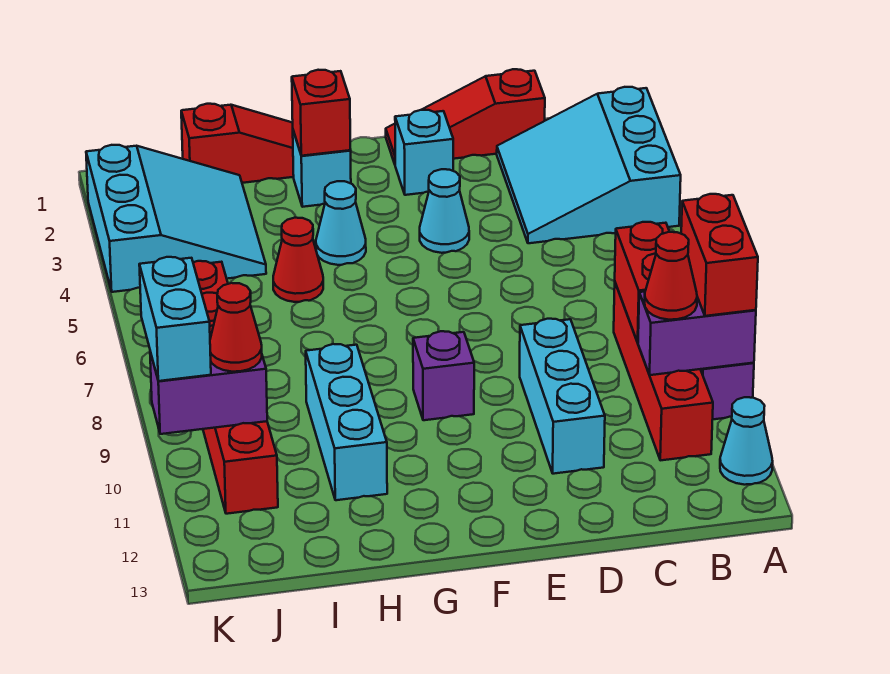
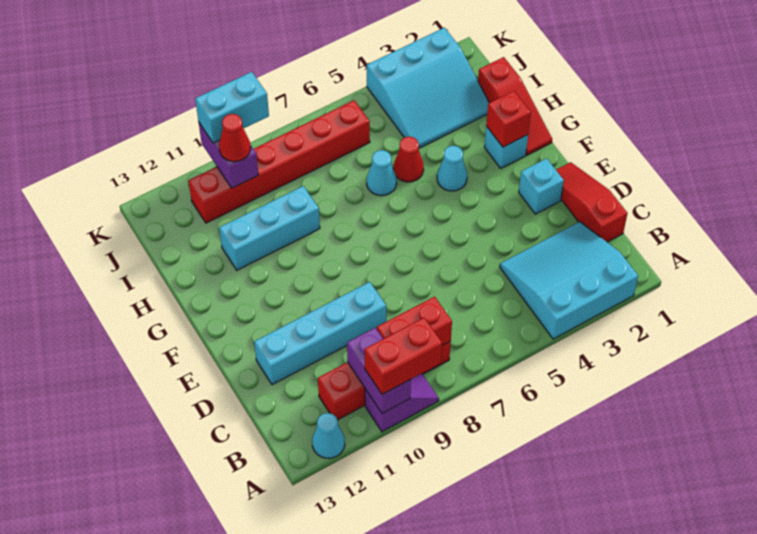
red cone B10 level 3 -> none
cyan brick D9:D11 level 1 -> cyan brick D9:D12 level 1
cyan cone E4 level 1 -> cyan cone H6 level 1
purple brick F9 level 1 -> none

